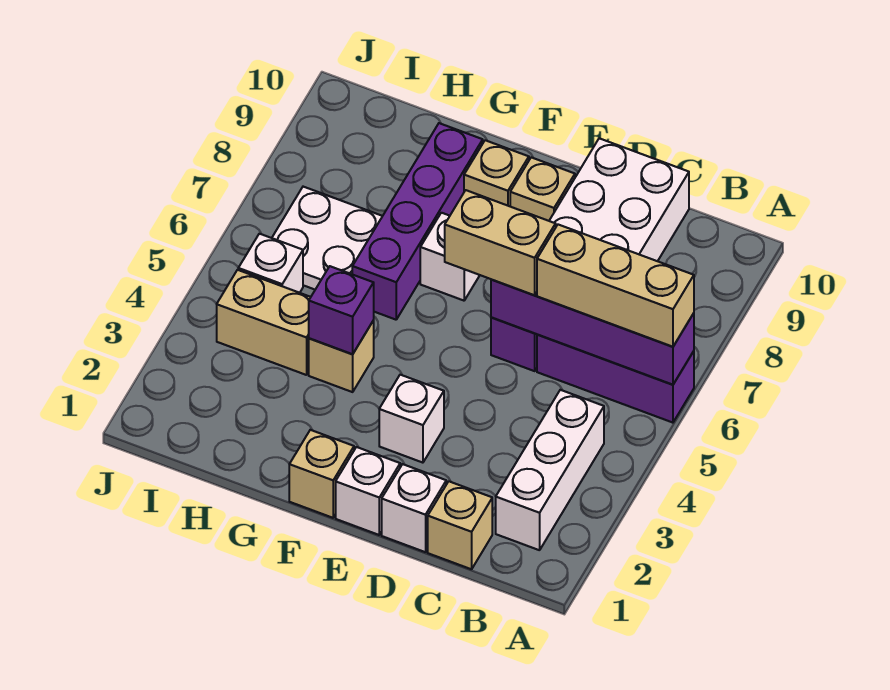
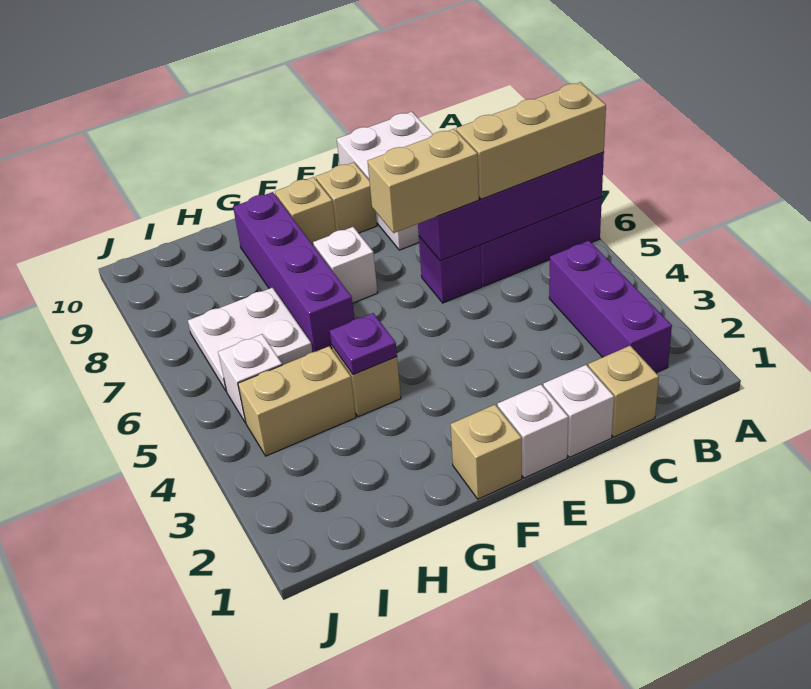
white brick B2:B4 level 1 -> purple brick B2:B4 level 1
white brick E3 level 1 -> none
purple brick G4 level 2 -> purple plate G4 level 2

